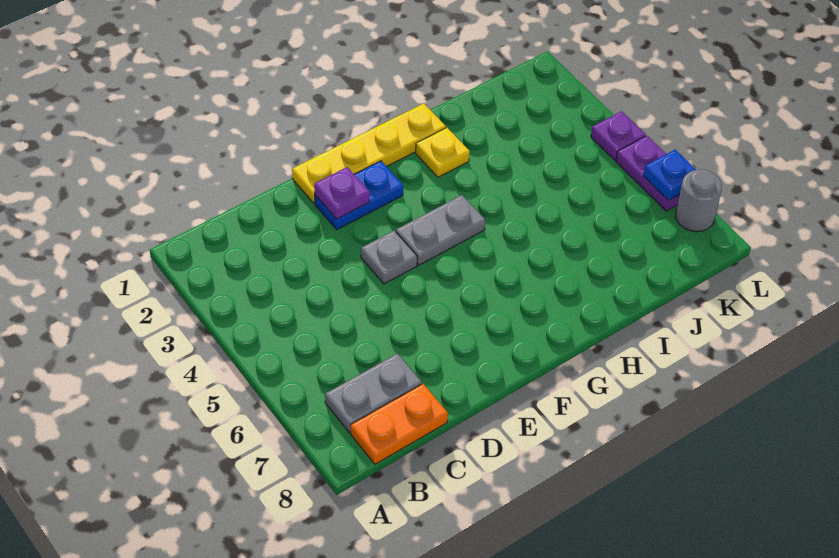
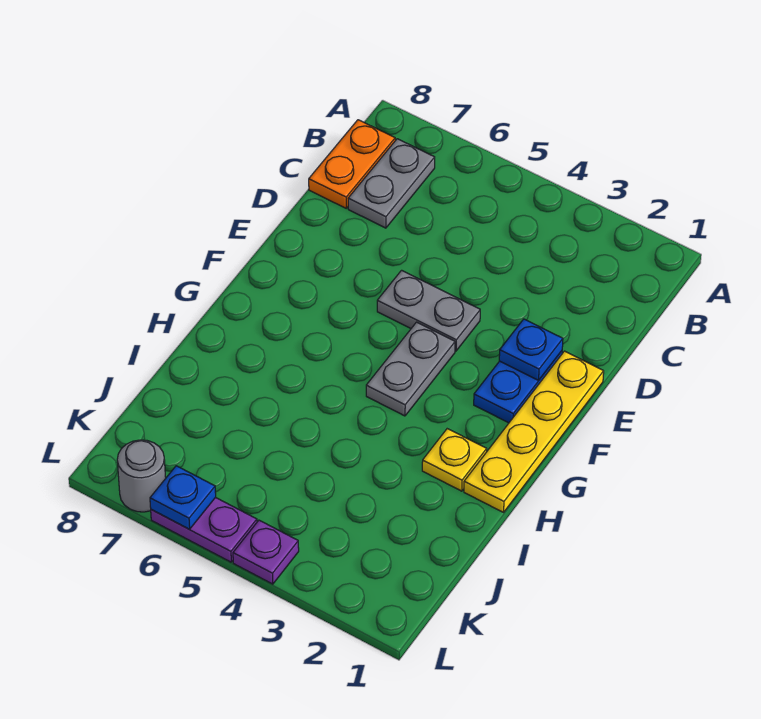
purple plate E2 level 2 -> blue plate E2 level 2
grey plate E4 level 1 -> grey plate E4:E5 level 1

